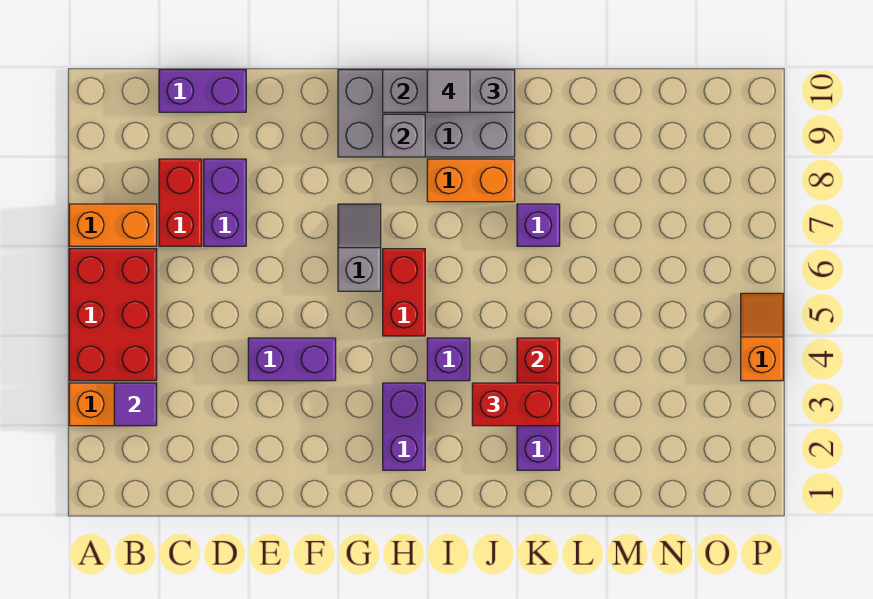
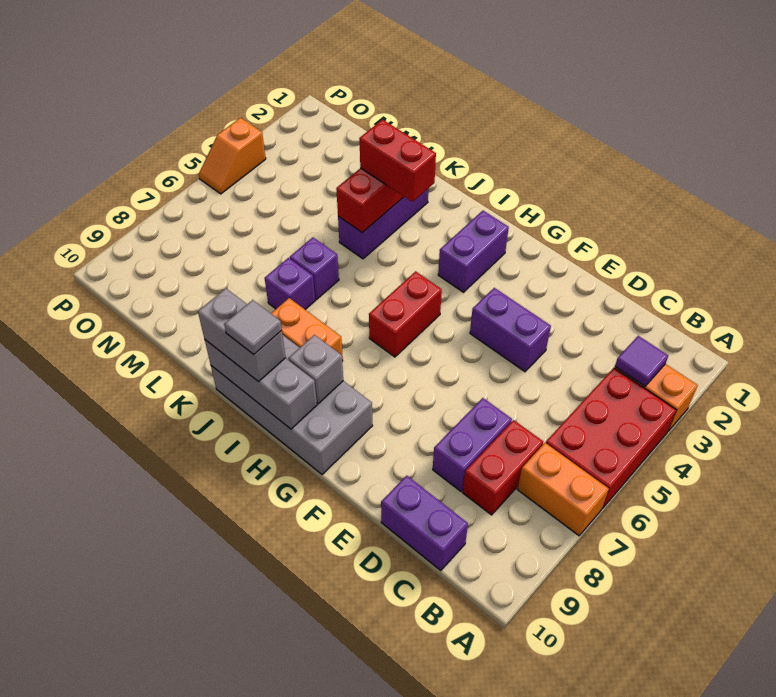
grey slope G6:G7 level 1 top 6 -> none
purple brick I4 level 1 -> purple brick K6 level 1

